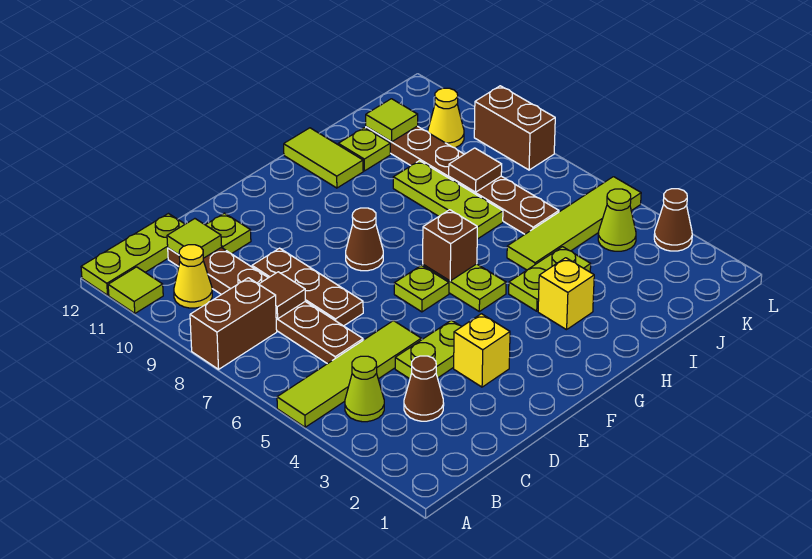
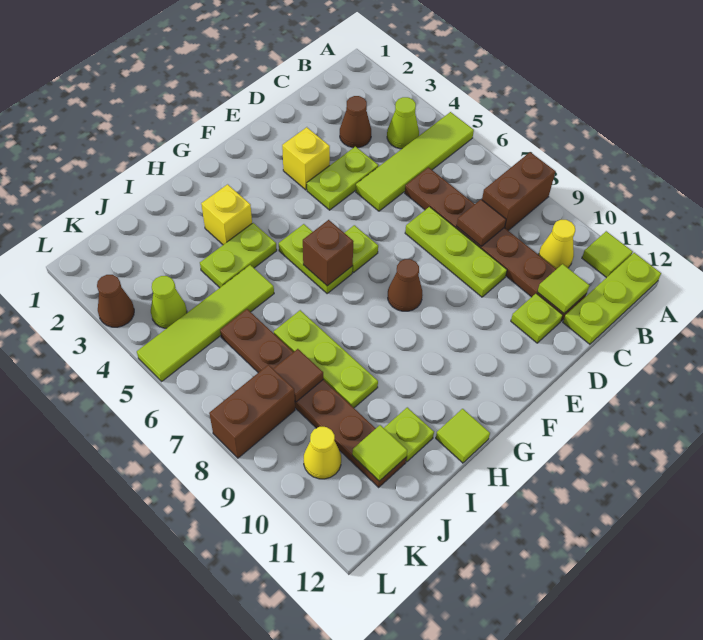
brown plate D7:D9 level 1 -> lime plate D7:D9 level 1
lime tile H11:H12 level 1 -> lime tile H12 level 1
brown brick L8:L9 level 1 -> brown brick K8:L8 level 1

